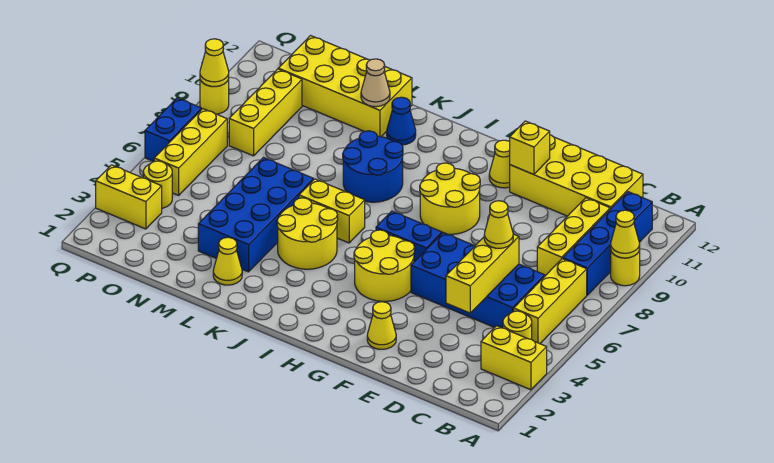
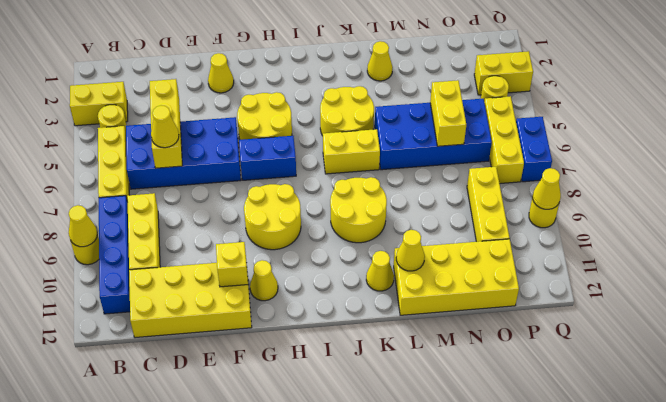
blue round brick J8:K9 level 1 -> yellow round brick J8:K9 level 1
blue cone K11 level 1 -> yellow cone K11 level 1
blue brick L3:M6 level 1 -> blue brick L5:O6 level 1
tan cone L11 level 2 -> yellow cone L11 level 2
none -> yellow brick N5:N6 level 2

